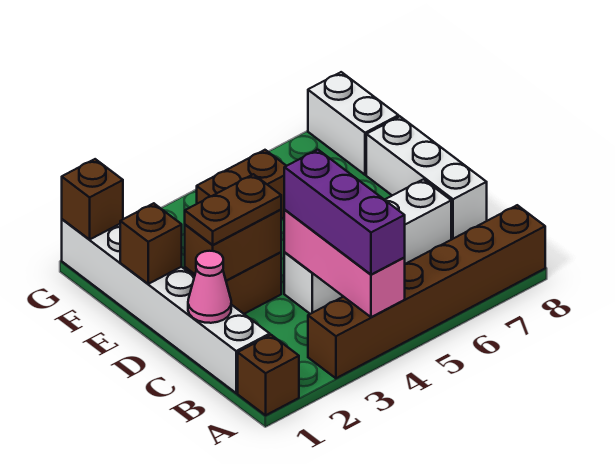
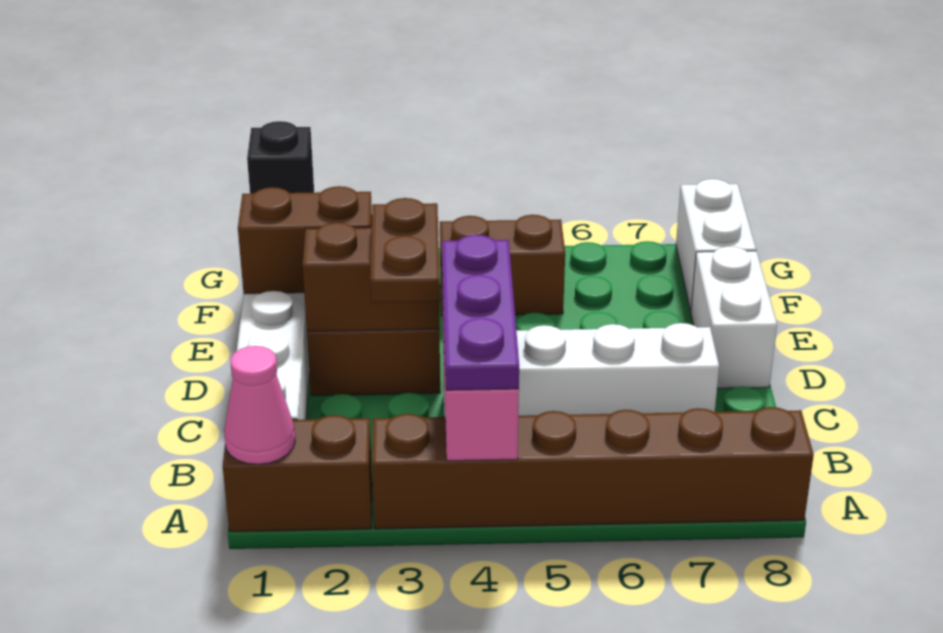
brown brick A1 level 1 -> brown brick A1:A2 level 1
purple brick A4:C4 level 3 -> purple plate A4:C4 level 3
pink cone C1 level 2 -> pink cone A1 level 2
white brick C8:E8 level 1 -> white brick D8:E8 level 1
brown plate D2:D3 level 3 -> brown plate C3:D3 level 3
brown brick E1 level 2 -> brown brick E1:E2 level 2
brown brick G1 level 2 -> black brick G1 level 2

